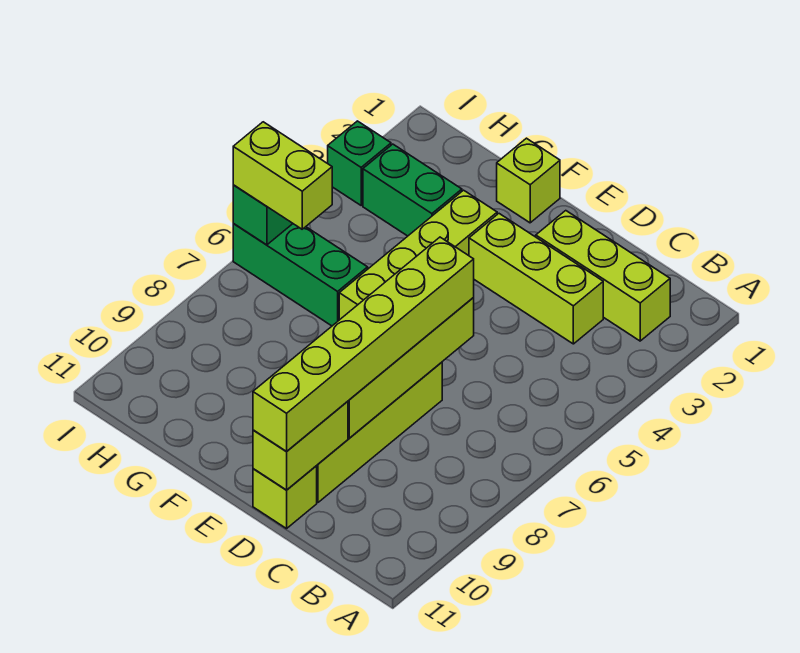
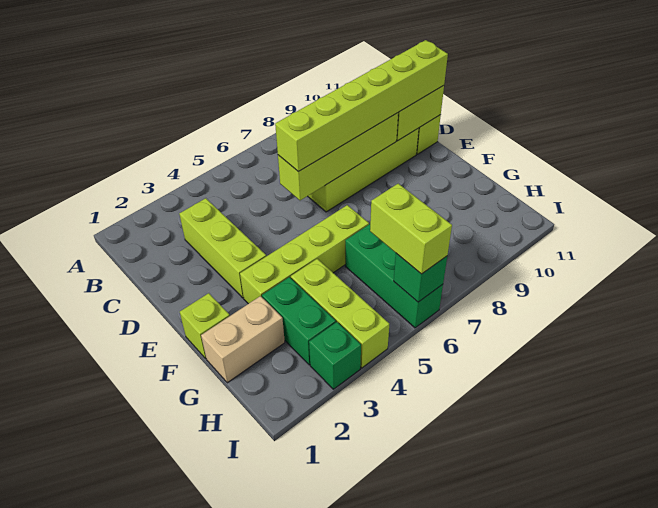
lime brick B2:D2 level 1 -> lime brick G4:I4 level 1
none -> tan brick G1:G2 level 1

